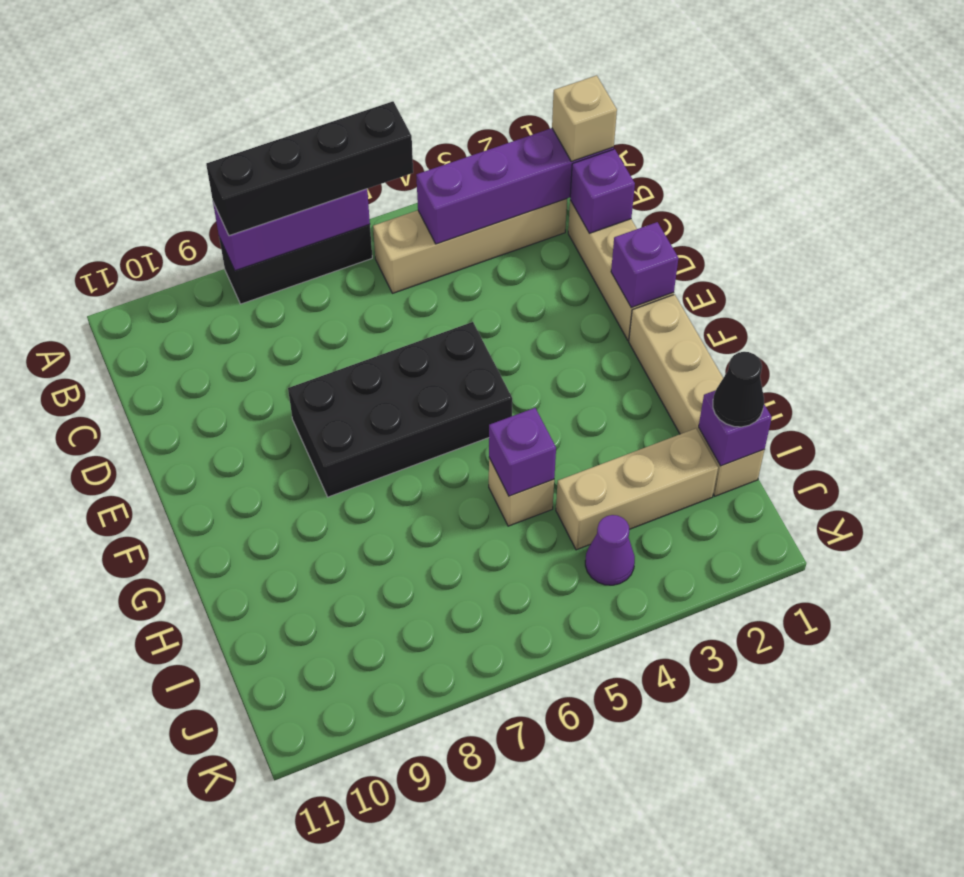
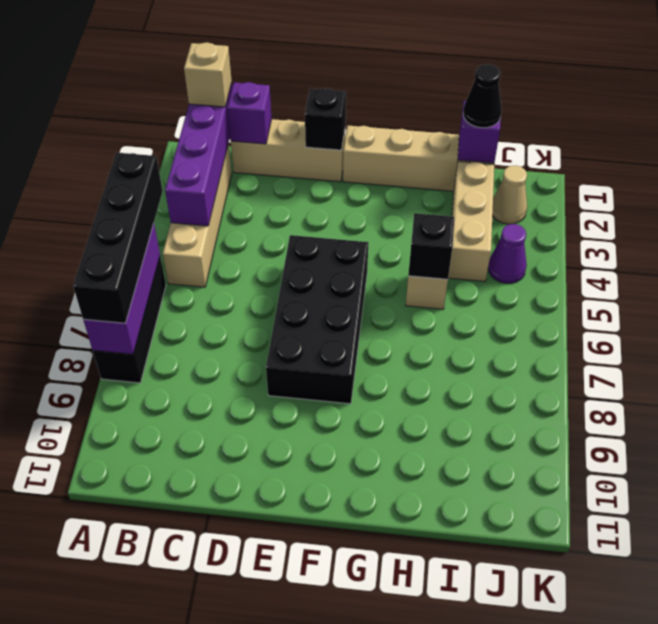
purple brick E1 level 2 -> black brick E1 level 2
purple brick H5 level 2 -> black brick H5 level 2
none -> tan cone J2 level 1

